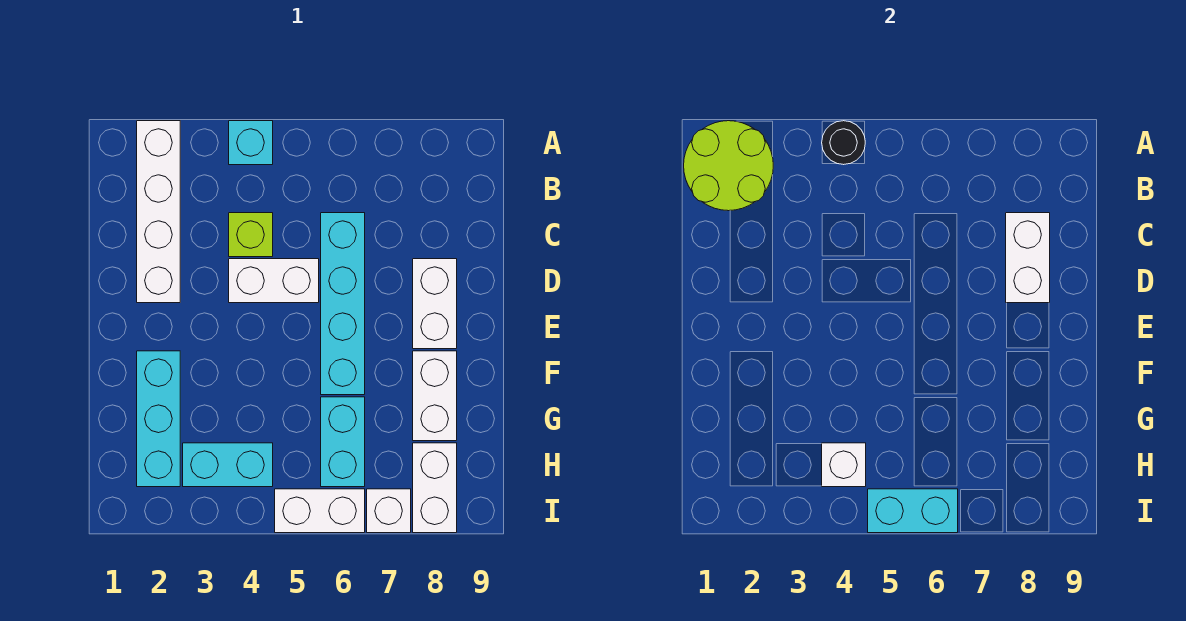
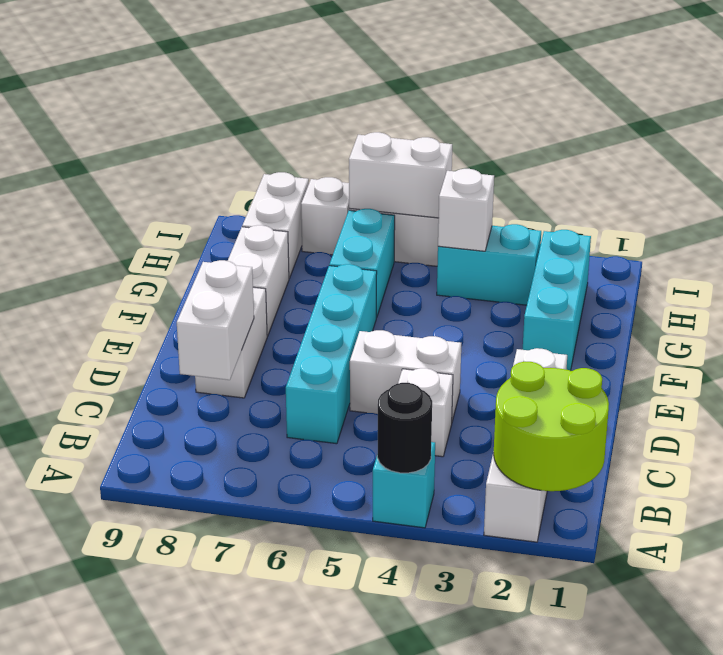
lime brick C4 level 1 -> white brick C4 level 1
cyan brick I5:I6 level 2 -> white brick I5:I6 level 2

